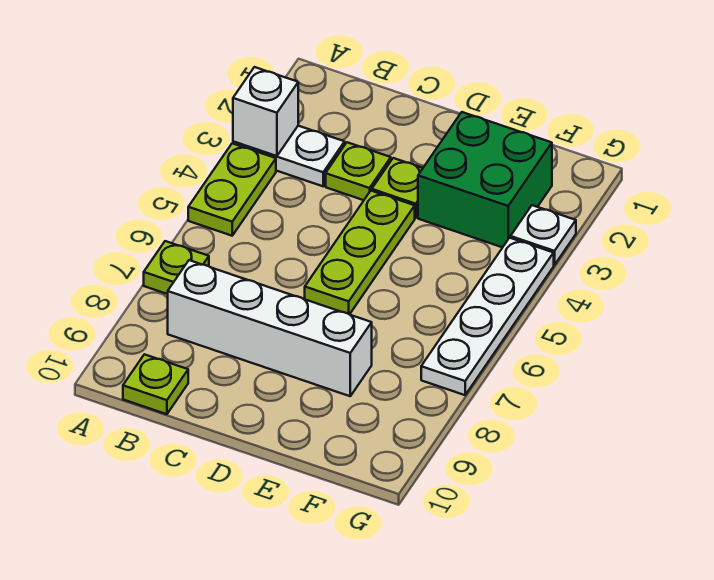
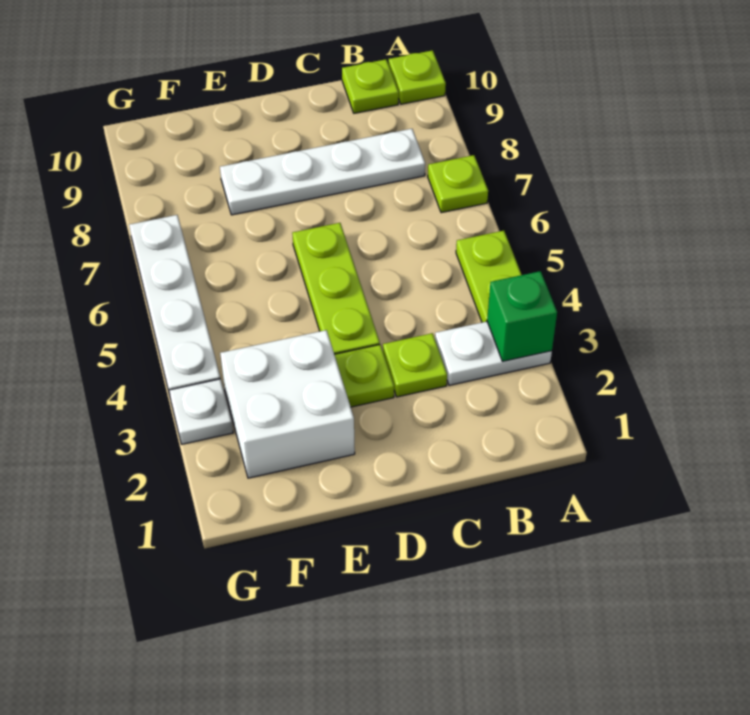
white brick A3 level 2 -> green brick A3 level 2
none -> lime plate A10 level 1
white brick B8:E8 level 1 -> white plate B8:E8 level 1
green brick E2:F3 level 1 -> white brick E2:F3 level 1

